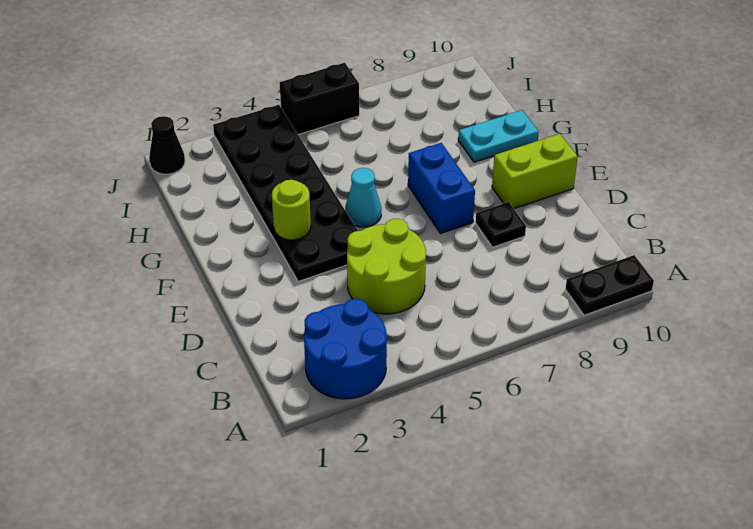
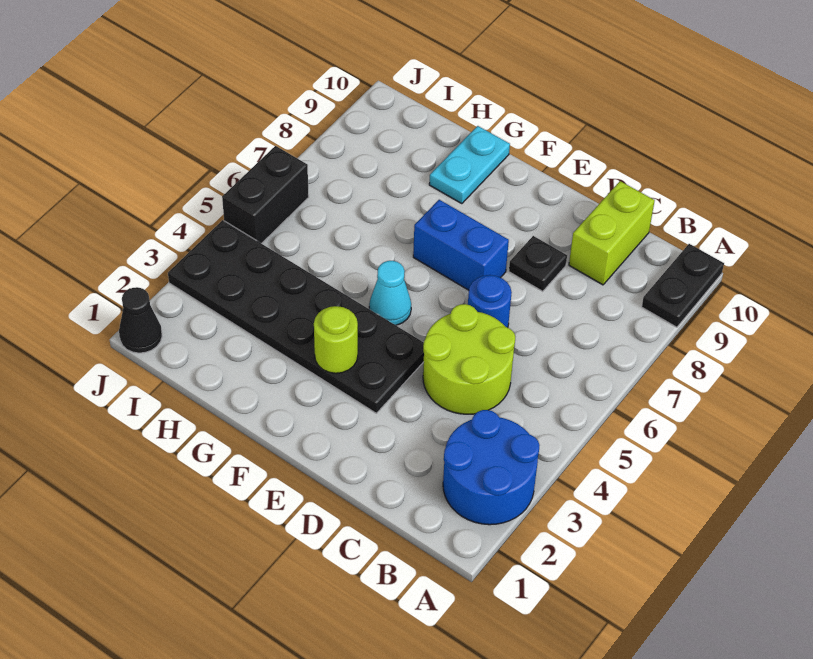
none -> blue round brick D6 level 1
lime brick E9:E10 level 1 -> lime brick C9:C10 level 1

